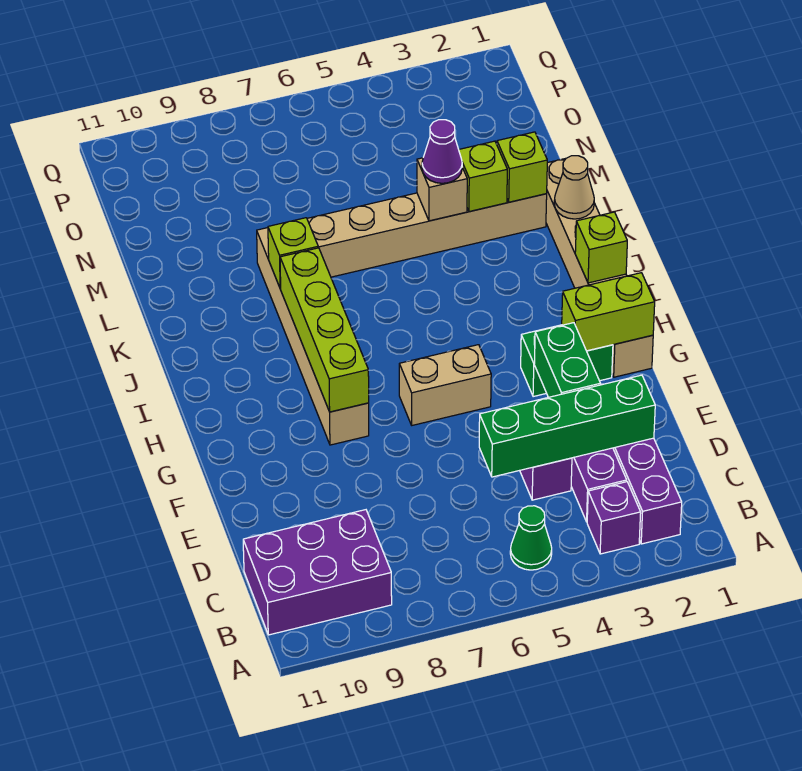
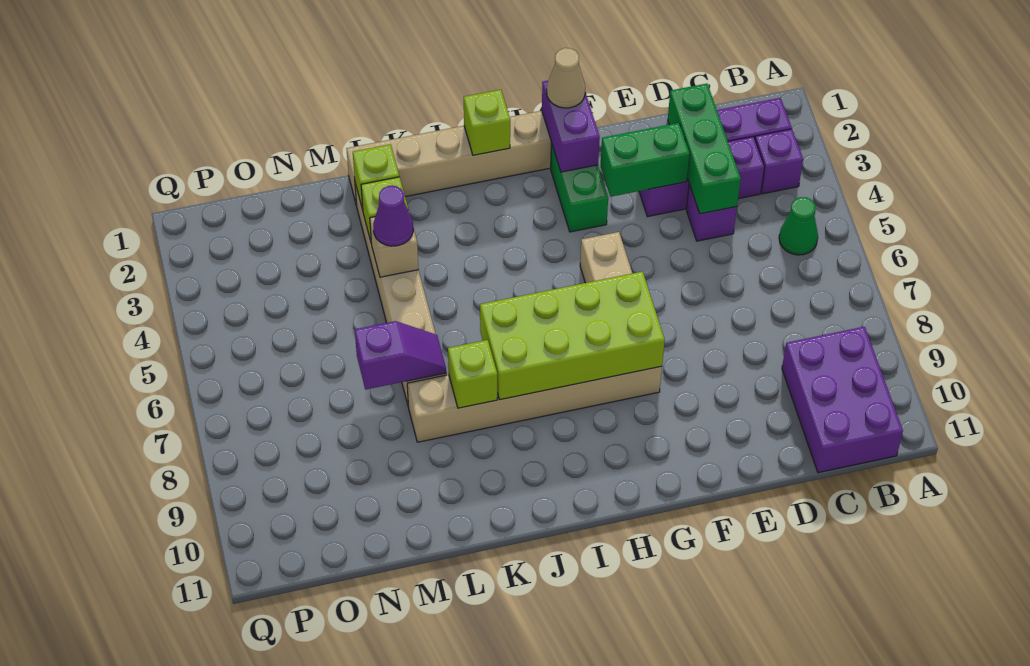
green brick D2:D5 level 2 -> green brick D2:D4 level 2
lime brick G1:G2 level 2 -> purple brick G1:G2 level 2
lime brick G8:J8 level 2 -> lime brick G7:J8 level 2
tan cone K1 level 2 -> tan cone G1 level 3
none -> purple slope L7:M7 level 2 top M

